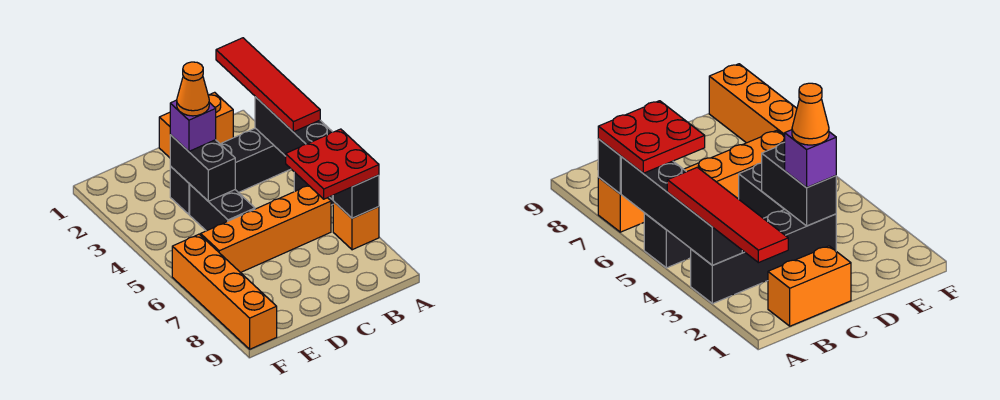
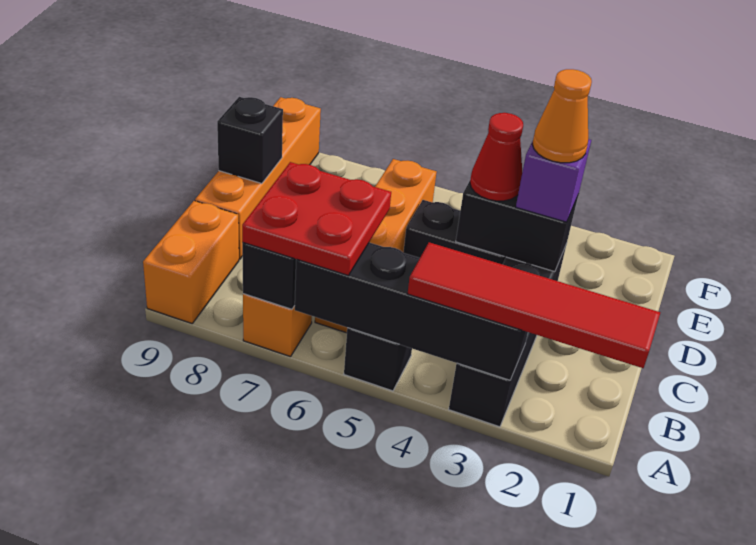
orange brick B1:C1 level 1 -> orange brick A9:B9 level 1
none -> red cone D4 level 3
none -> black brick D9 level 2
orange brick F6:F9 level 1 -> orange brick C9:F9 level 1

